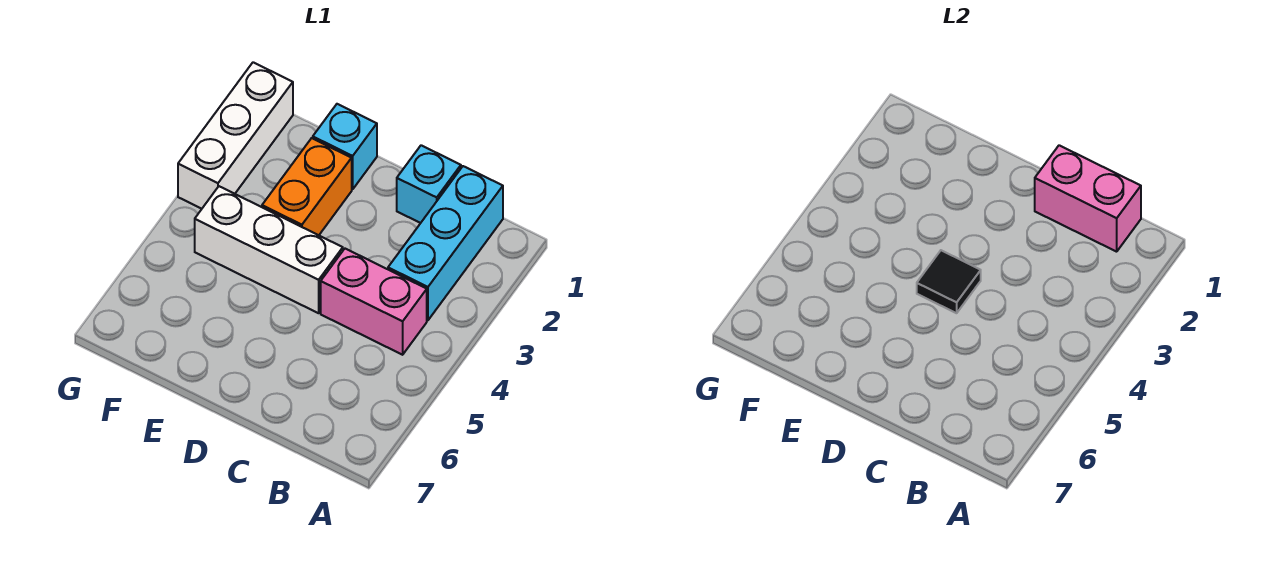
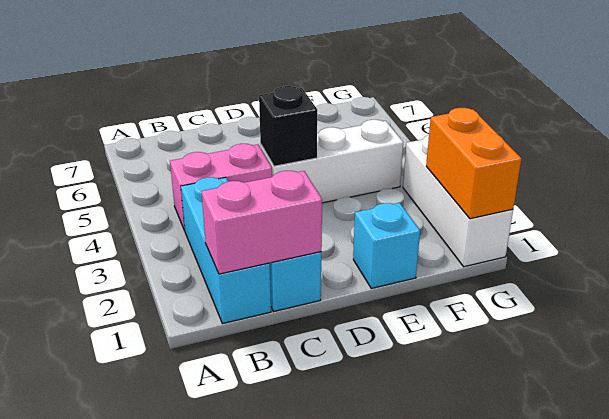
black tile D4 level 2 -> black brick D4 level 2
orange brick E2:E3 level 1 -> orange brick G1:G2 level 2

